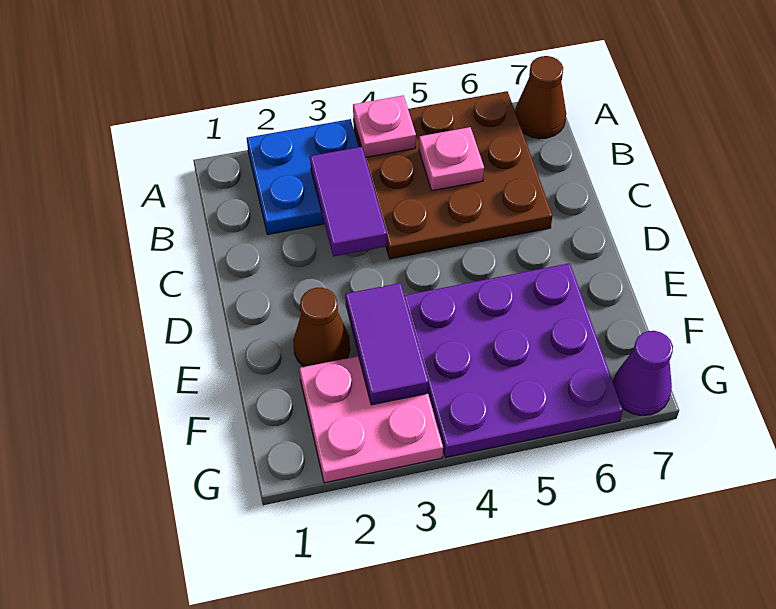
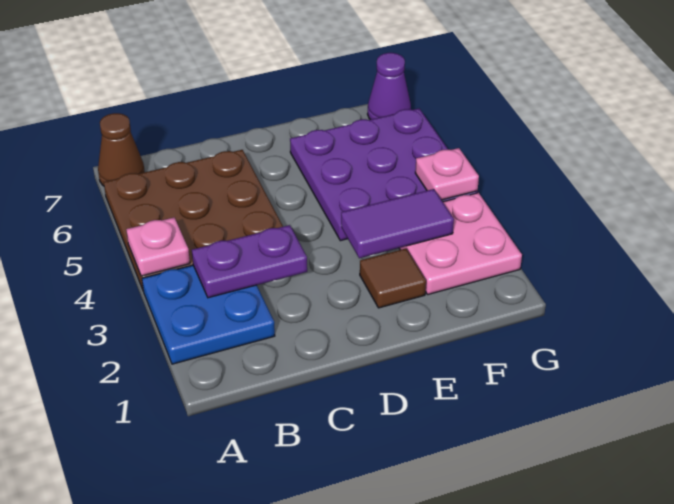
purple tile B3:C3 level 2 -> purple plate B3:C3 level 2
pink plate B5 level 2 -> pink plate G4 level 2
brown cone E2 level 1 -> brown tile E2 level 1

